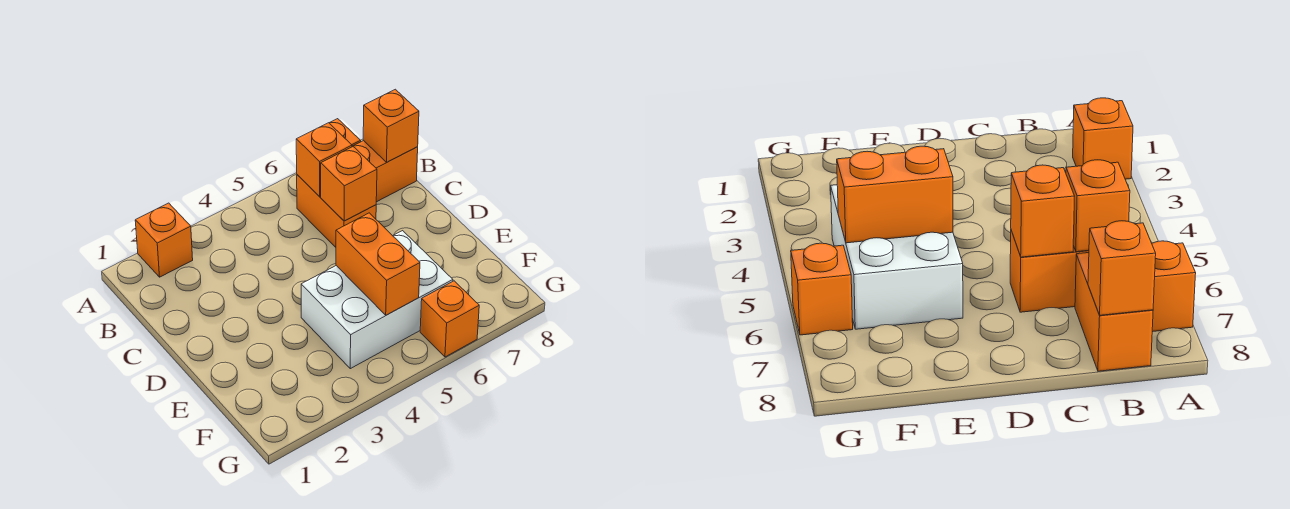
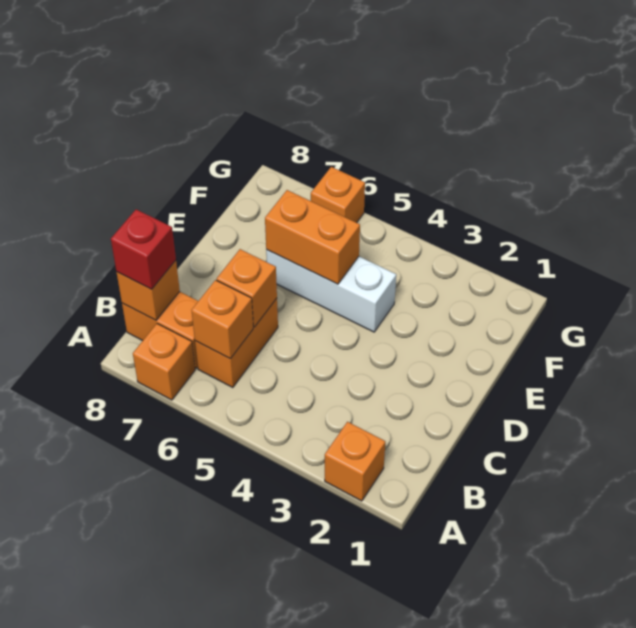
none -> red brick B8 level 3
white brick E4:F6 level 1 -> white brick E4:E6 level 1
orange brick E5:F5 level 2 -> orange brick E5:E6 level 2

